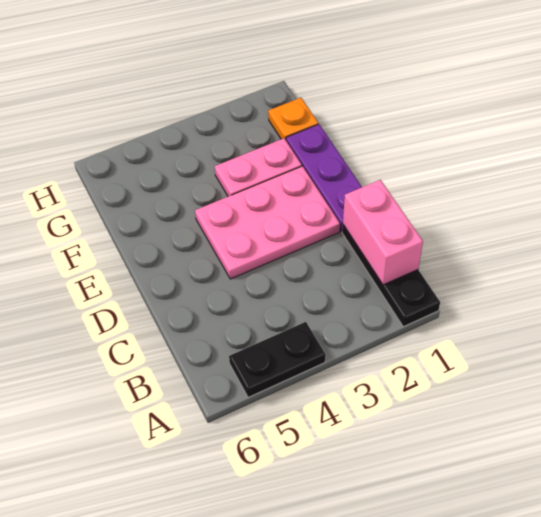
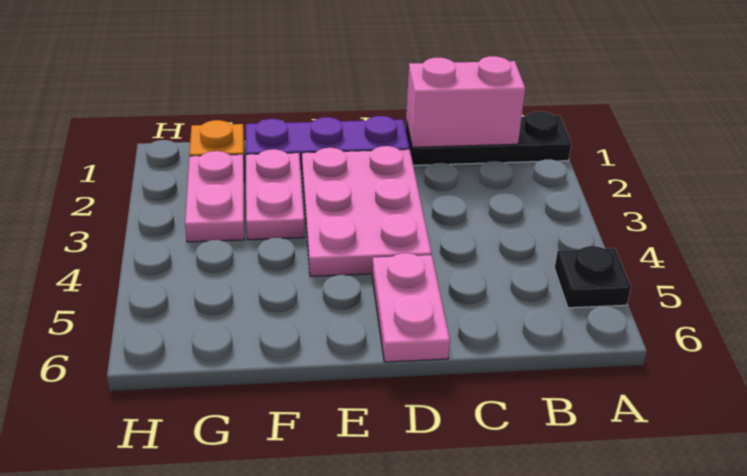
black plate A4:A5 level 1 -> black plate A5 level 1
none -> pink plate D5:D6 level 1
none -> pink plate G2:G3 level 1

